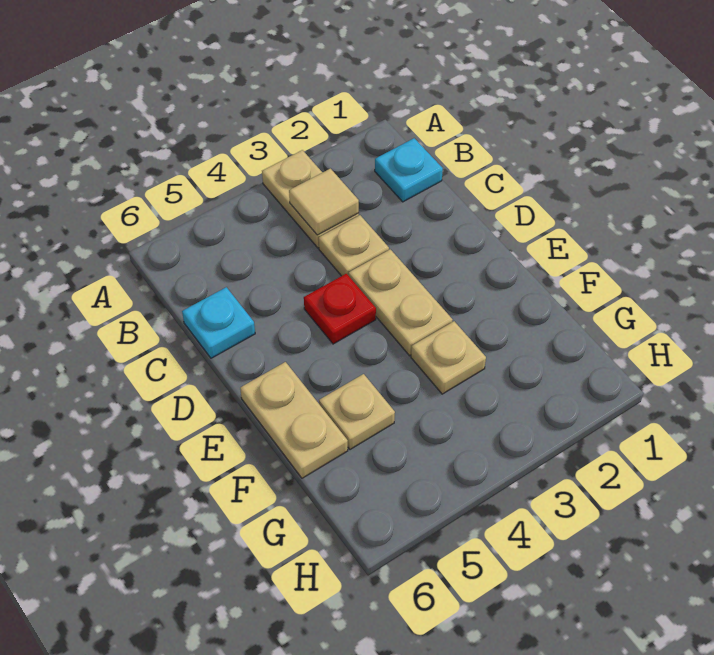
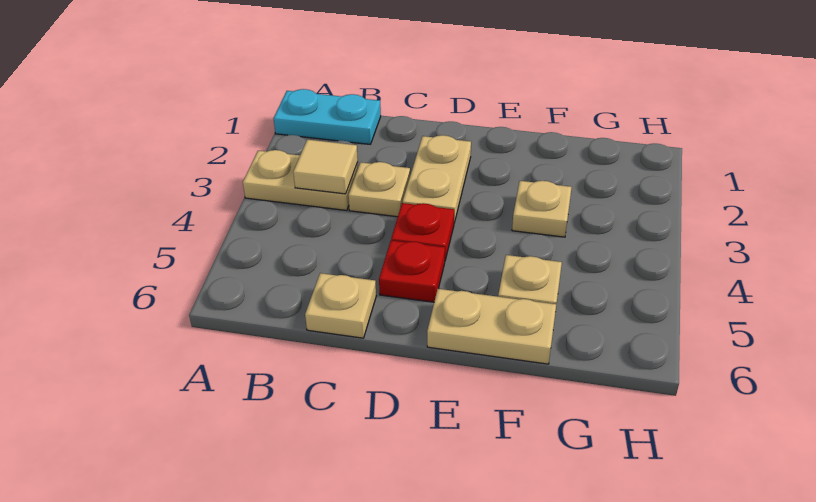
cyan plate B1 level 1 -> cyan plate A1:B1 level 1
cyan plate C6 level 1 -> tan plate C6 level 1
tan plate D3:E3 level 1 -> tan plate D2:D3 level 1
none -> red plate D5 level 1

